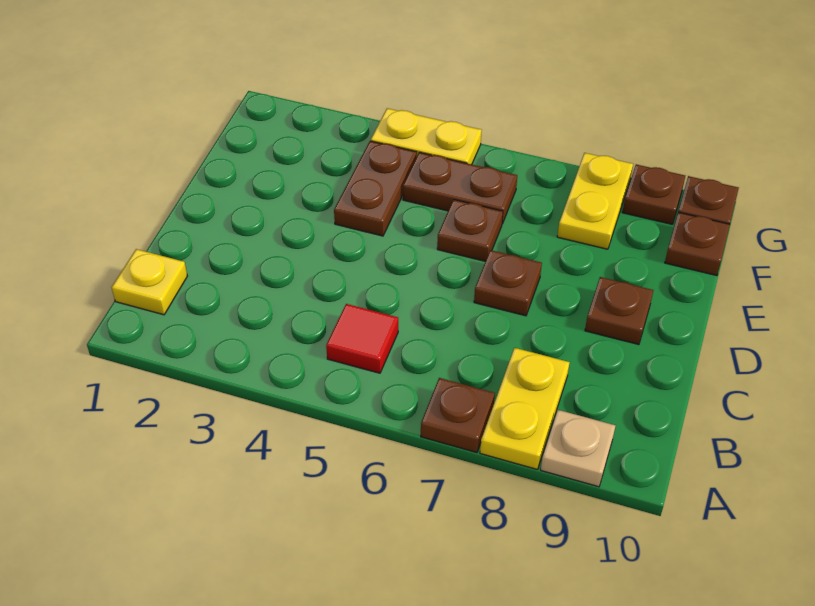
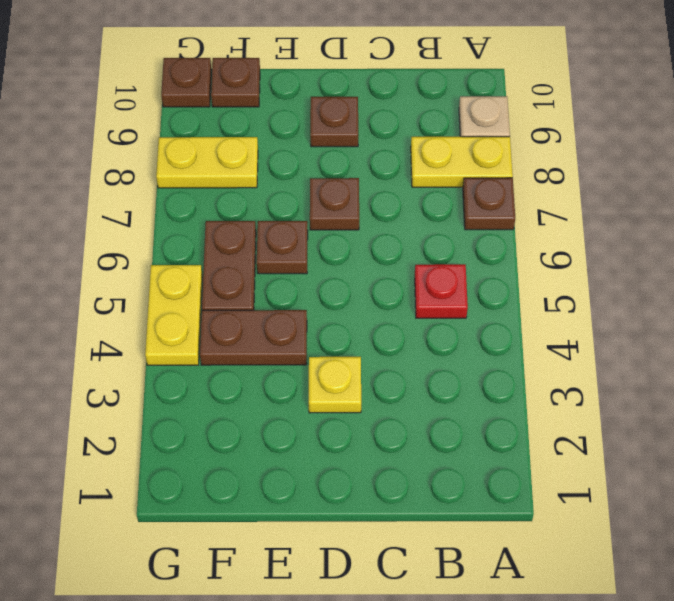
yellow plate B1 level 1 -> yellow plate D3 level 1
red tile B5 level 1 -> red plate B5 level 1
brown plate G9 level 1 -> none

